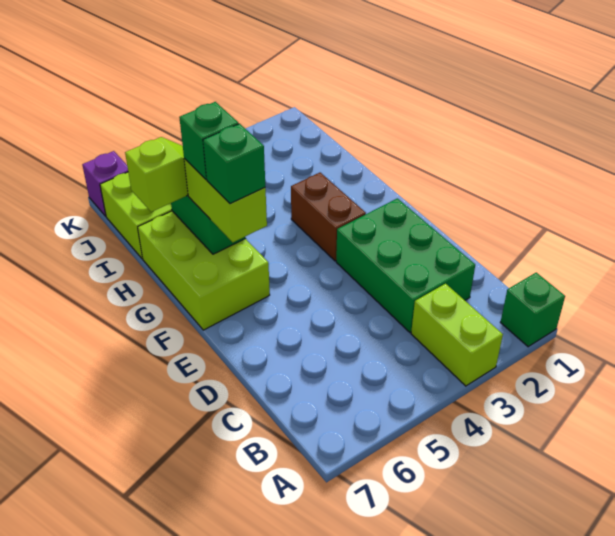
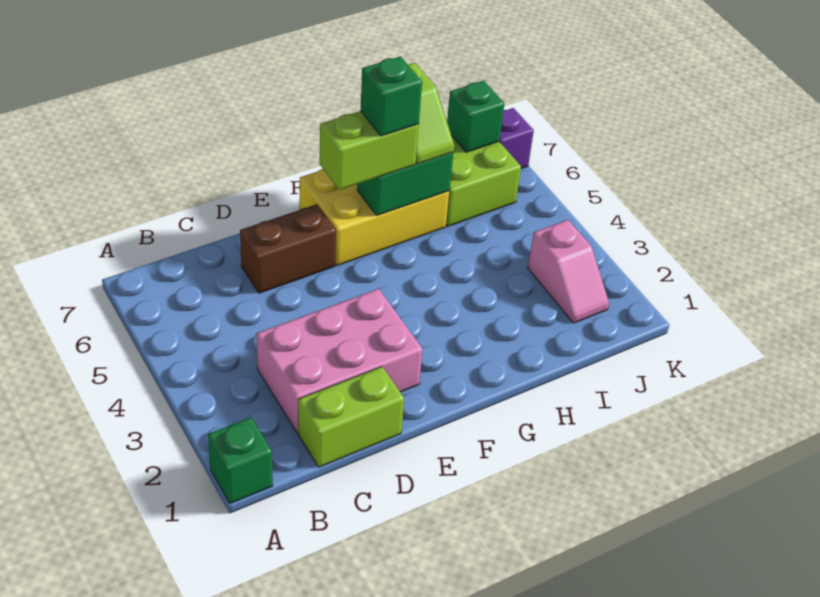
lime brick A3:B3 level 1 -> lime brick C1:D1 level 1
green brick C2:E3 level 1 -> pink brick C2:E3 level 1
brown brick F3:G3 level 1 -> brown brick D6:E6 level 1
lime brick F6:H7 level 1 -> yellow brick F6:H7 level 1
green brick F6 level 4 -> green brick J7 level 2
none -> pink slope J2:J3 level 1 top 3

